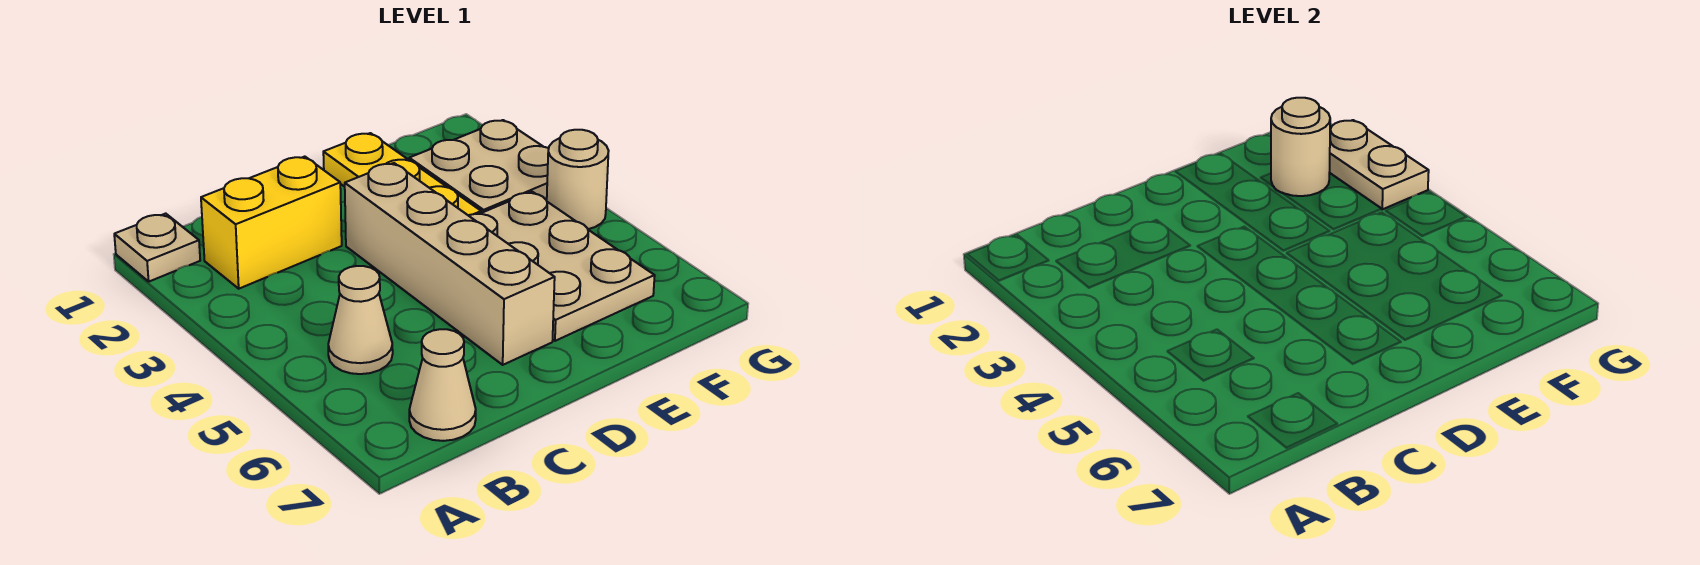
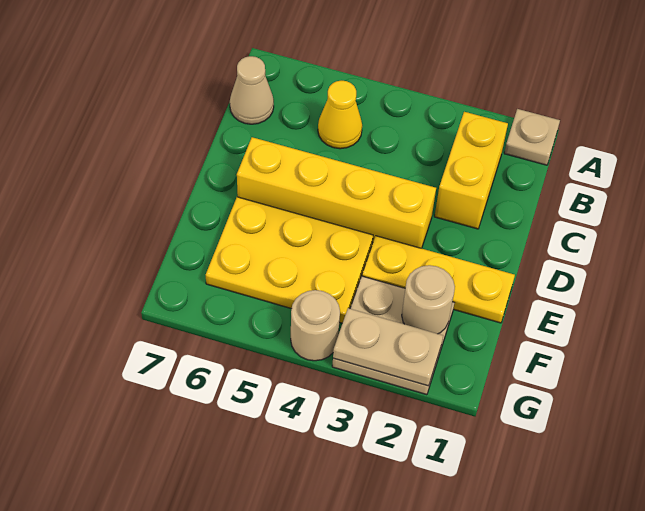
tan cone B5 level 1 -> yellow cone B5 level 1
tan brick D3:D6 level 1 -> yellow brick D3:D6 level 1
tan plate E4:F6 level 1 -> yellow plate E4:F6 level 1

